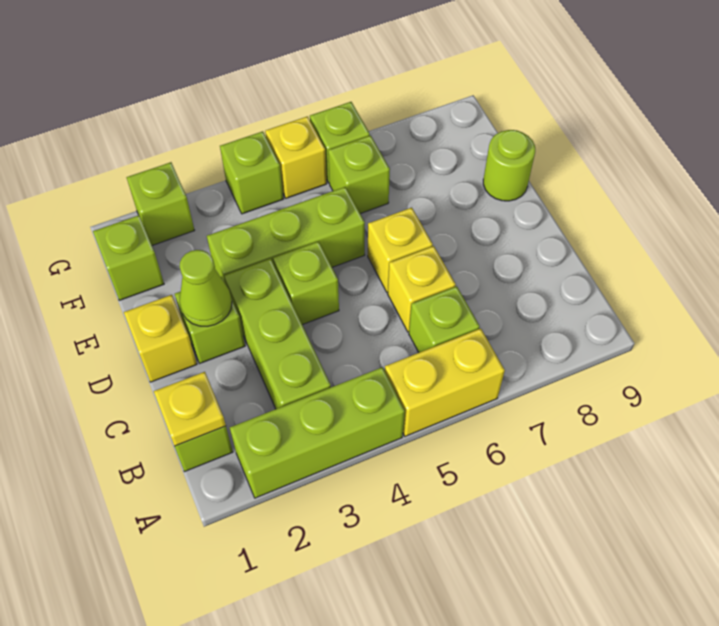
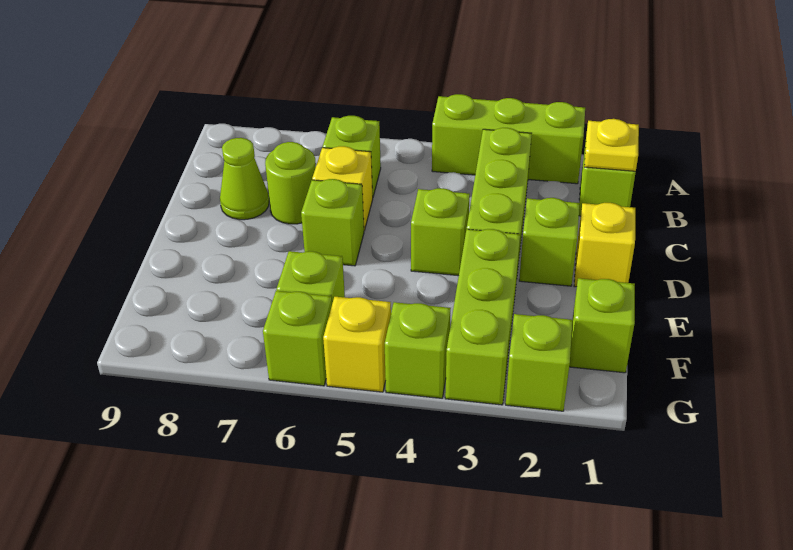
yellow brick A5:A6 level 1 -> none
lime cone D2 level 2 -> lime cone C8 level 1
yellow brick D6 level 1 -> lime brick D6 level 1
lime brick E3:E5 level 1 -> lime brick E3:G3 level 1
lime round brick E9 level 1 -> lime round brick C7 level 1

